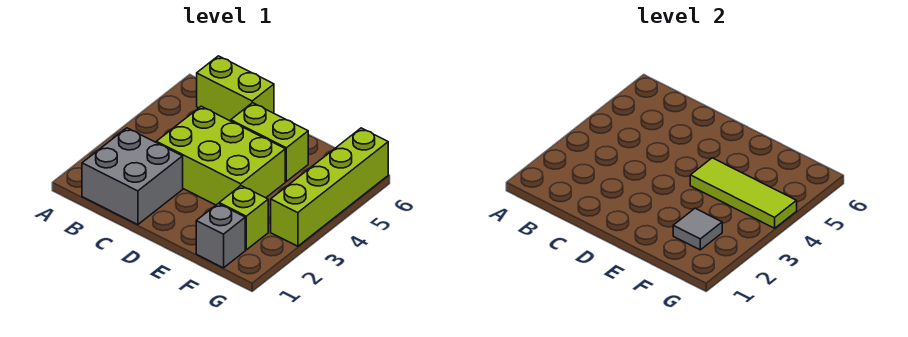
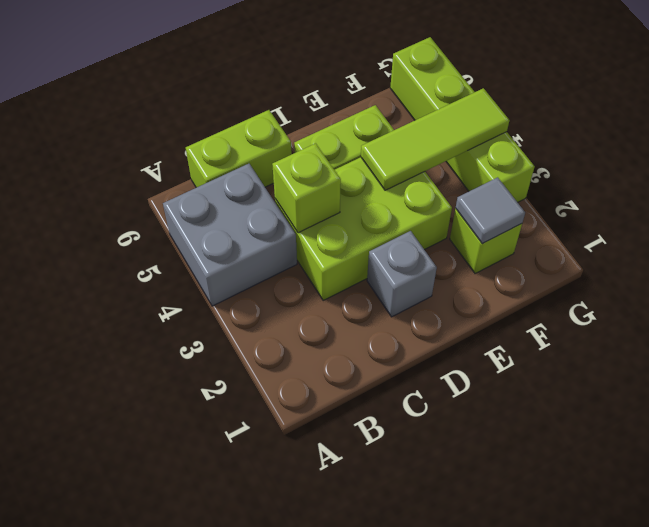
grey brick B1:C2 level 1 -> grey brick A4:B5 level 1
none -> lime brick C4 level 2
grey brick F1 level 1 -> grey brick D2 level 1

